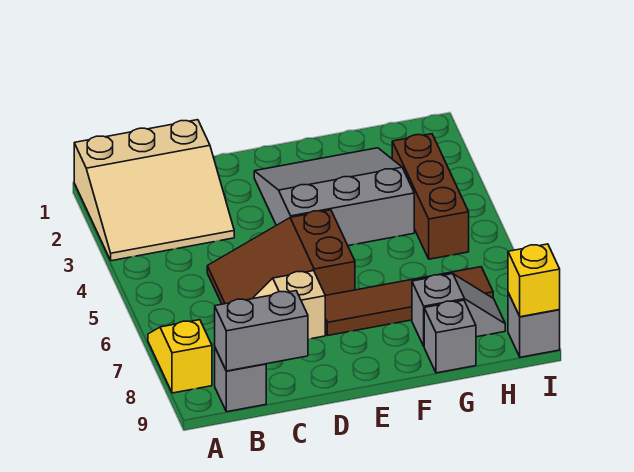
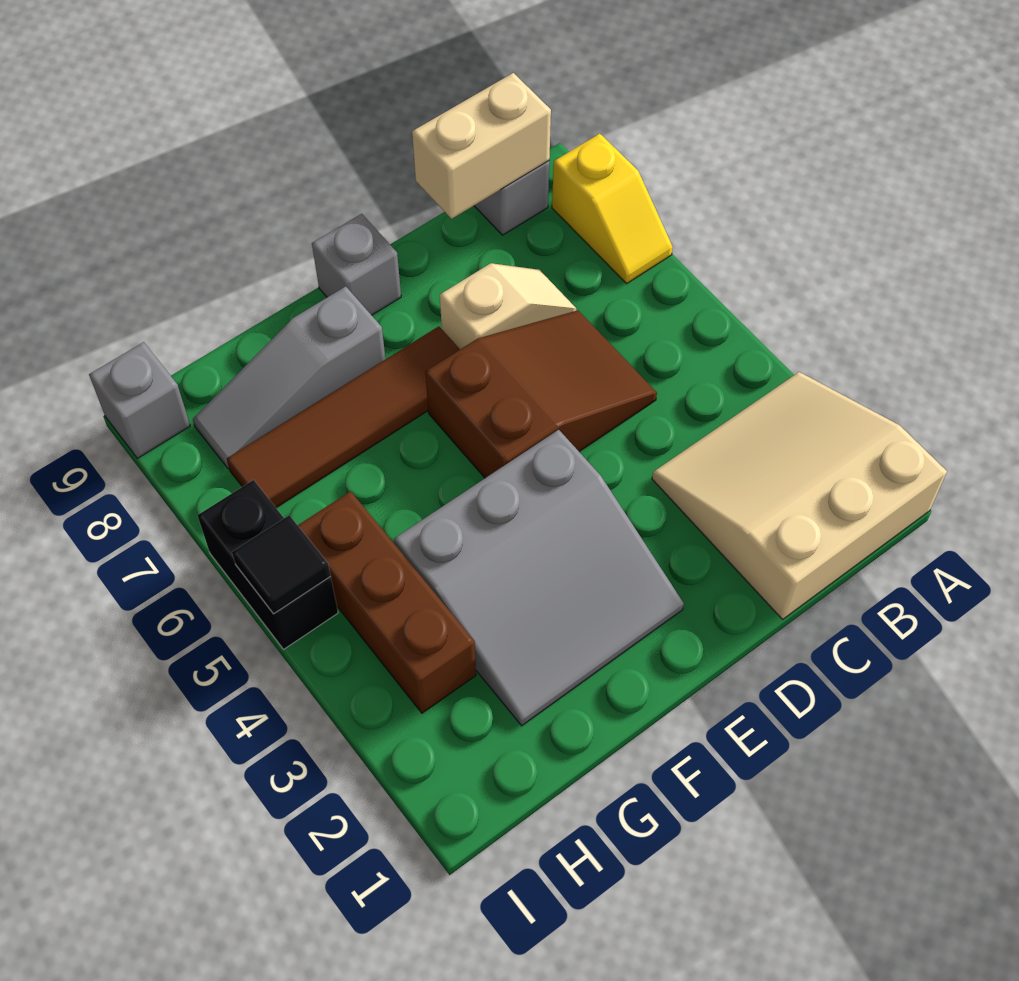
grey brick B9:C9 level 2 -> tan brick B9:C9 level 2
grey slope G8:H8 level 1 top G -> grey slope F8:H8 level 1 top F
grey brick G9 level 1 -> grey brick E9 level 1
none -> black brick I5:I6 level 1
none -> black tile I5 level 2
yellow brick I9 level 2 -> none

